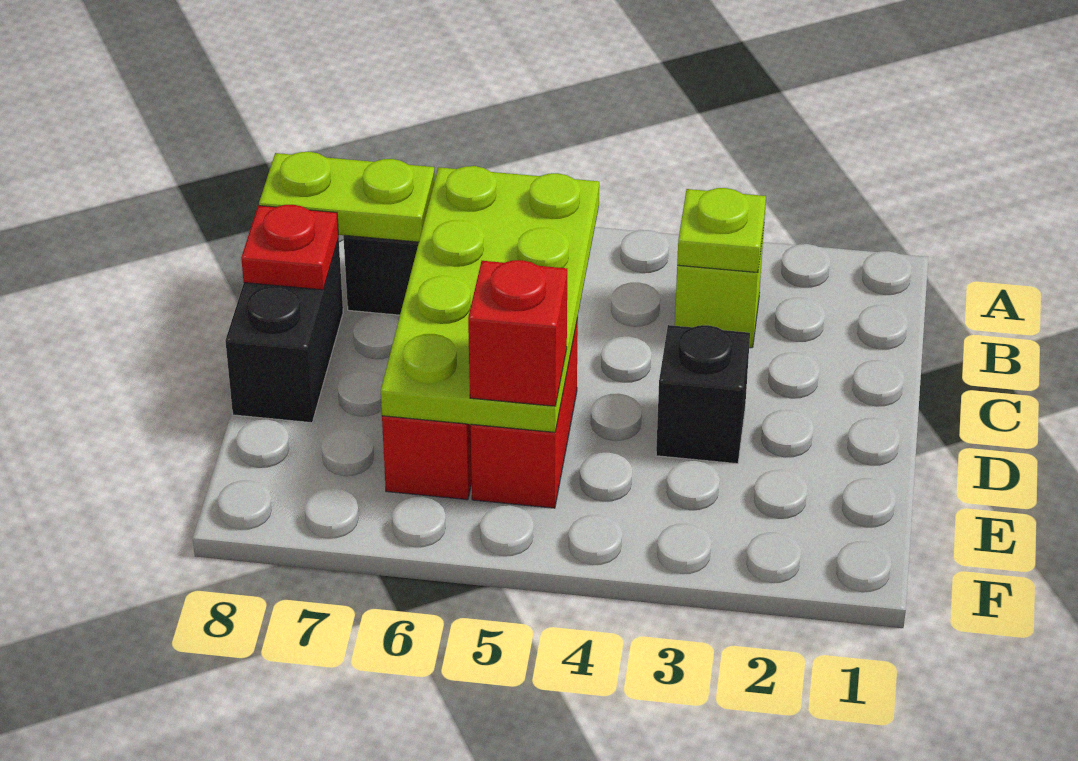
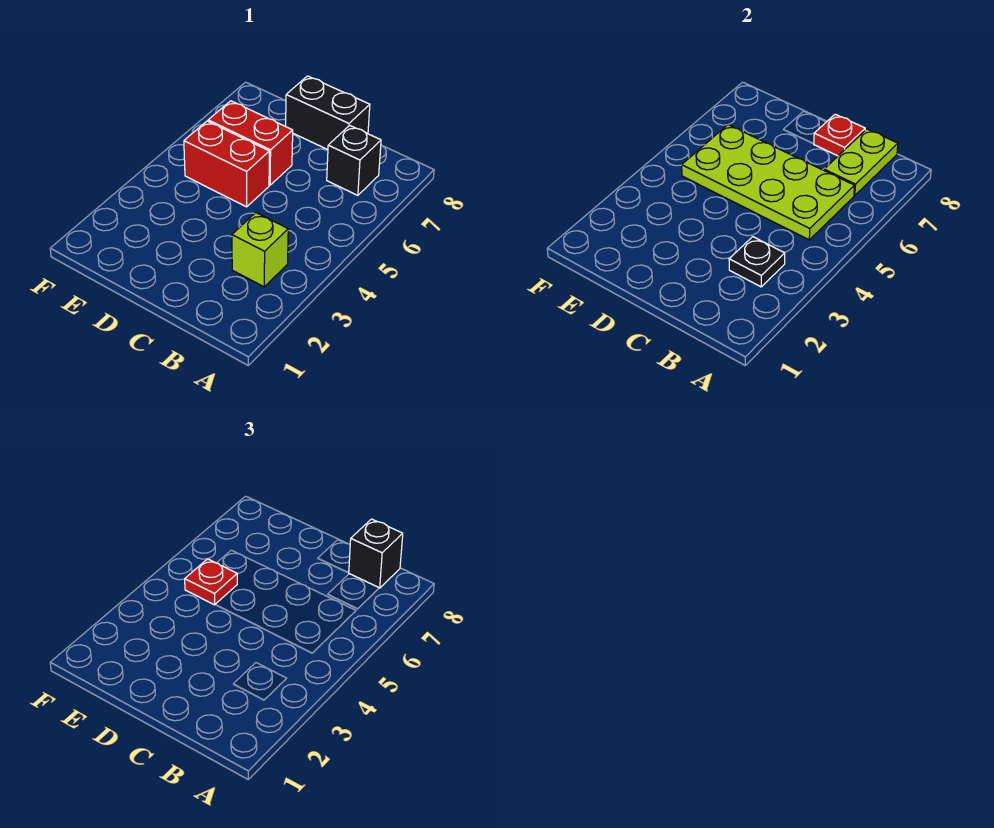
lime plate B3 level 2 -> black plate B3 level 2
black brick D3 level 1 -> black brick B8 level 3
red brick E5 level 3 -> red plate E5 level 3

